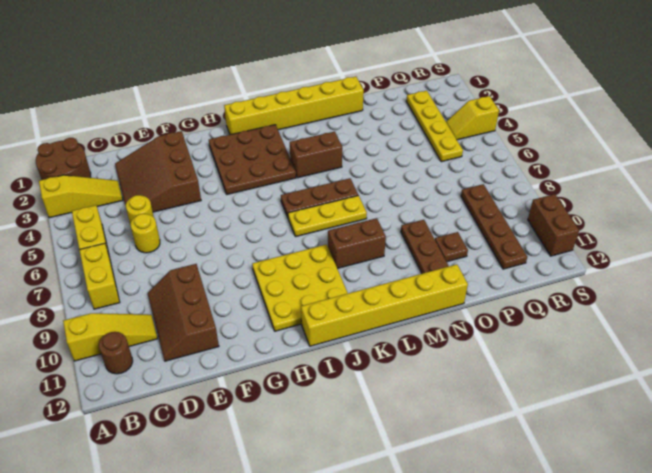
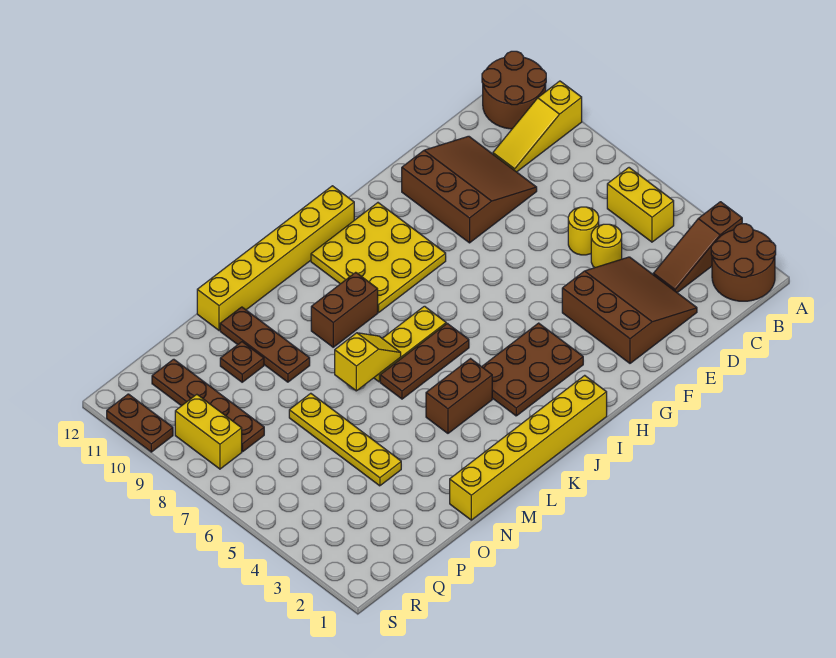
yellow slope A3:C3 level 1 top A -> brown slope A3:C3 level 1 top A
yellow brick B7:B8 level 1 -> yellow brick R8:R9 level 1
brown round brick B11 level 1 -> brown round brick A11:B12 level 1
brown slope D9:E11 level 1 top E -> brown slope D9:F11 level 1 top F
brown plate H2:J4 level 1 -> brown plate H3:J4 level 1
yellow plate Q2:Q5 level 1 -> yellow plate O4:O7 level 1
yellow slope R4:S4 level 1 top S -> yellow slope L7:M7 level 2 top M
brown brick S10:S11 level 1 -> brown plate S10:S11 level 1

